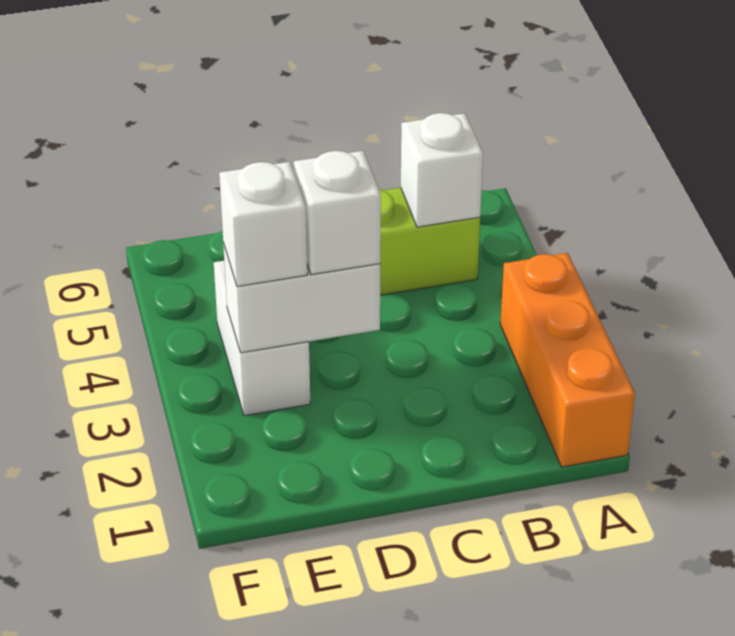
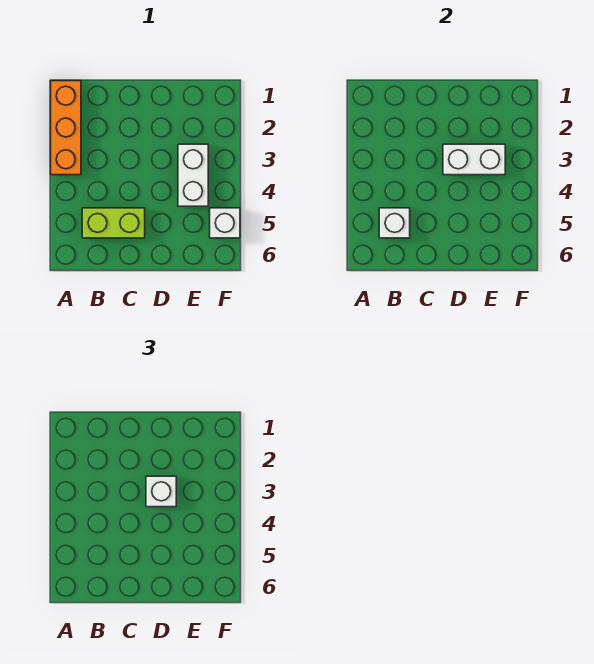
white brick E3 level 3 -> white brick F5 level 1

